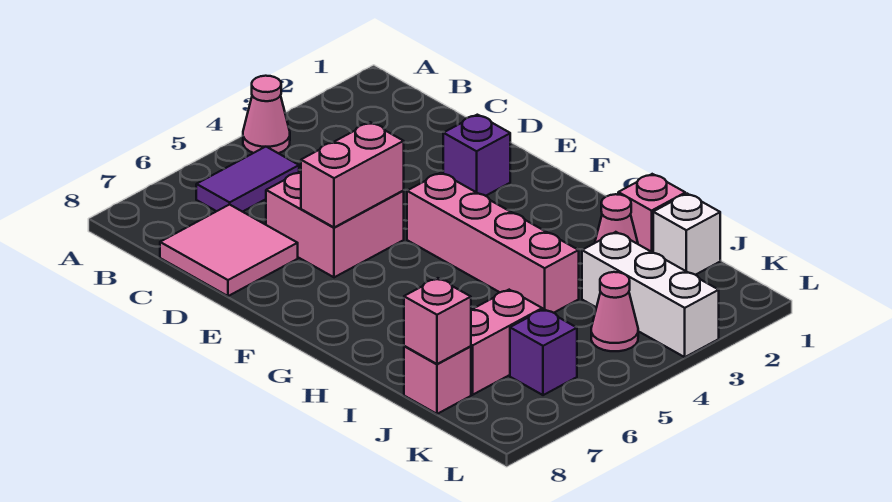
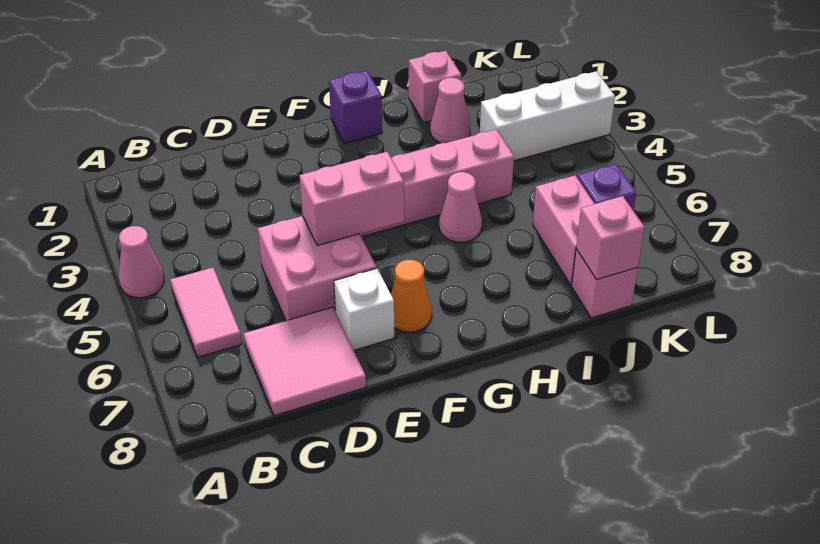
purple tile B5:B6 level 1 -> pink tile B5:B6 level 1
purple brick E2 level 1 -> purple brick G1 level 1
pink brick E5:E6 level 2 -> pink brick E5:F5 level 2
none -> orange cone F7 level 1
white brick J1 level 1 -> white brick E7 level 1
pink cone K4 level 1 -> pink cone H5 level 1

